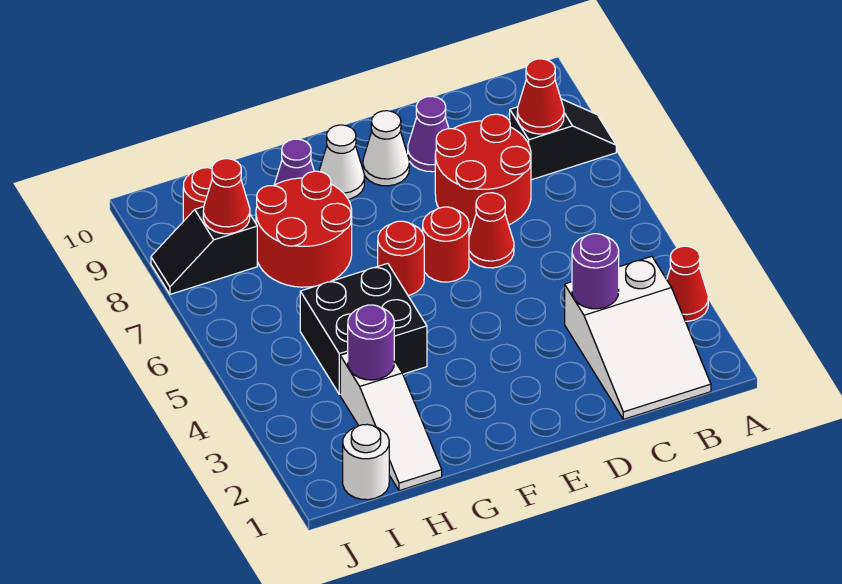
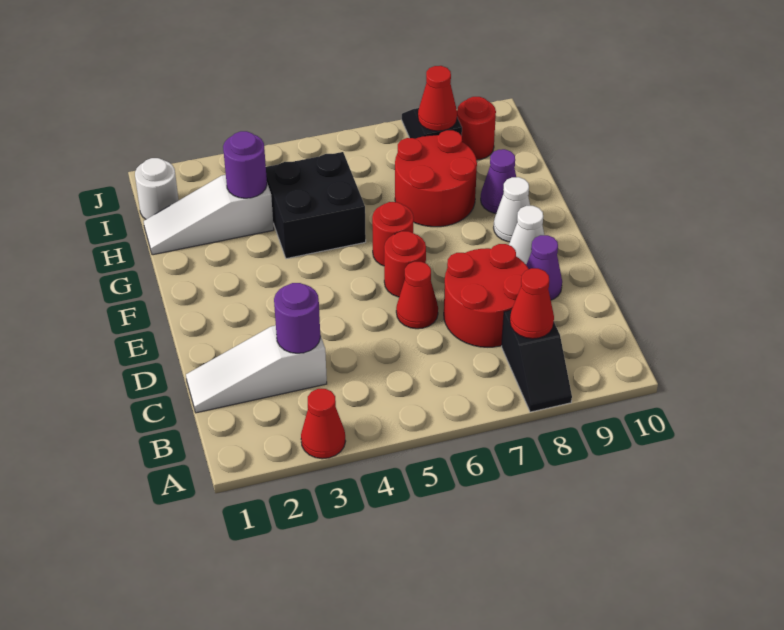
white slope B1:C3 level 1 top 3 -> white slope C1:C3 level 1 top 3

